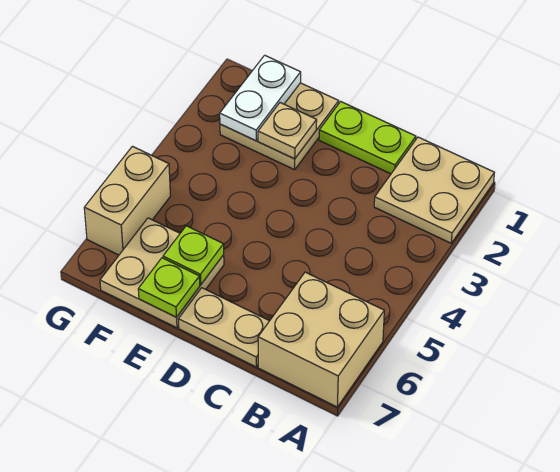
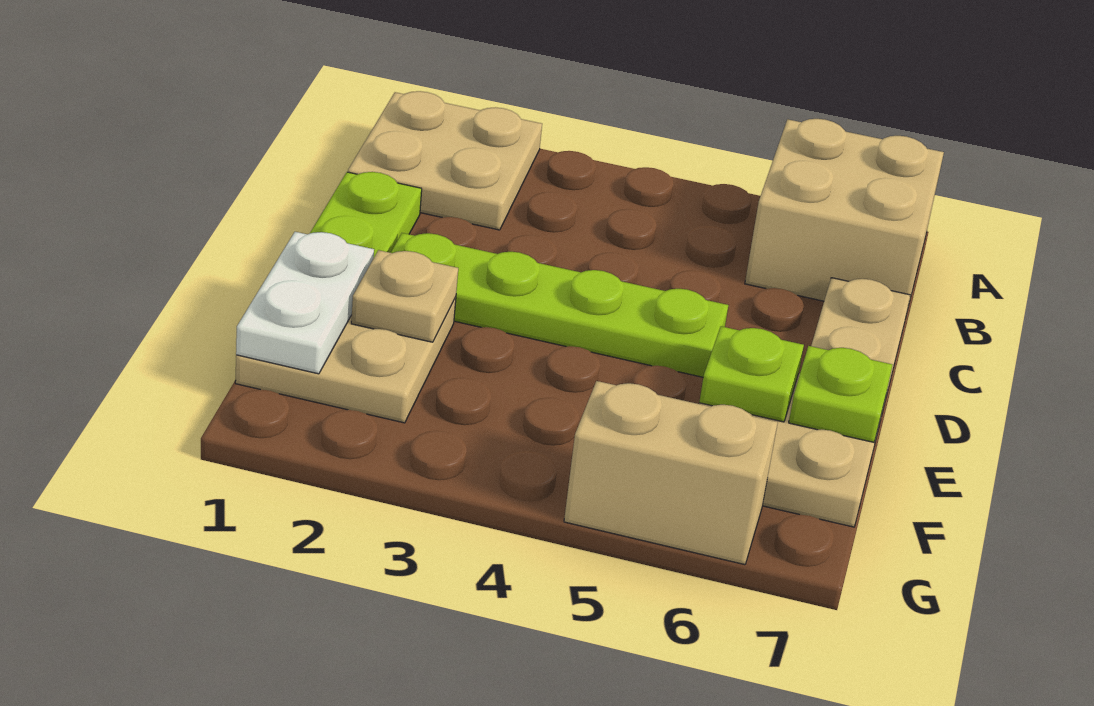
none -> lime plate D2:D5 level 1
white plate F1:F2 level 2 -> white plate E1:F1 level 2

